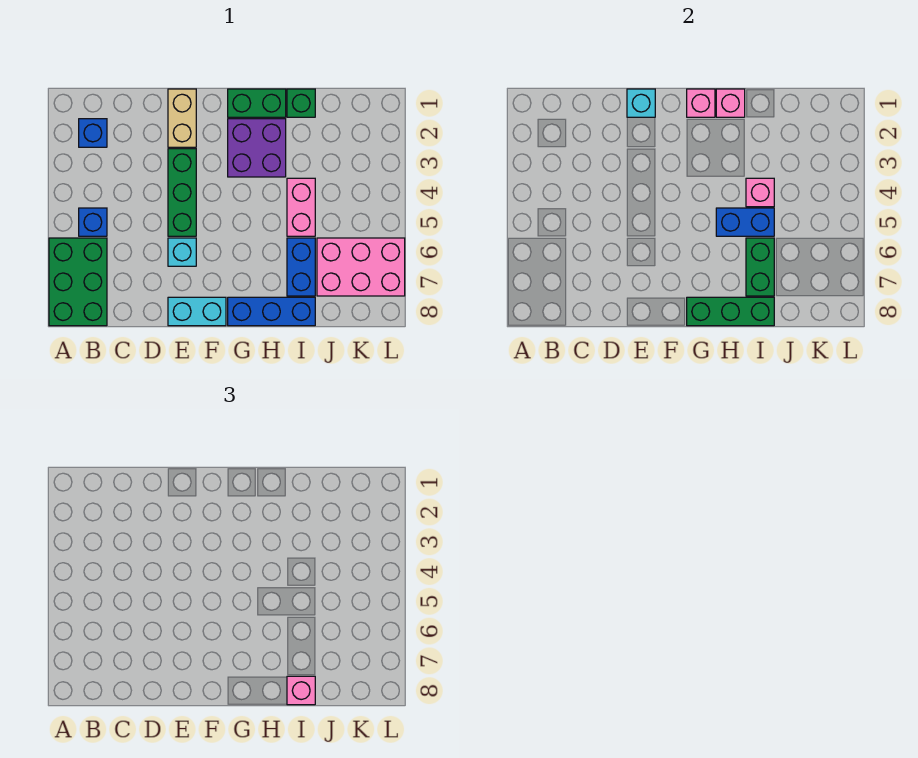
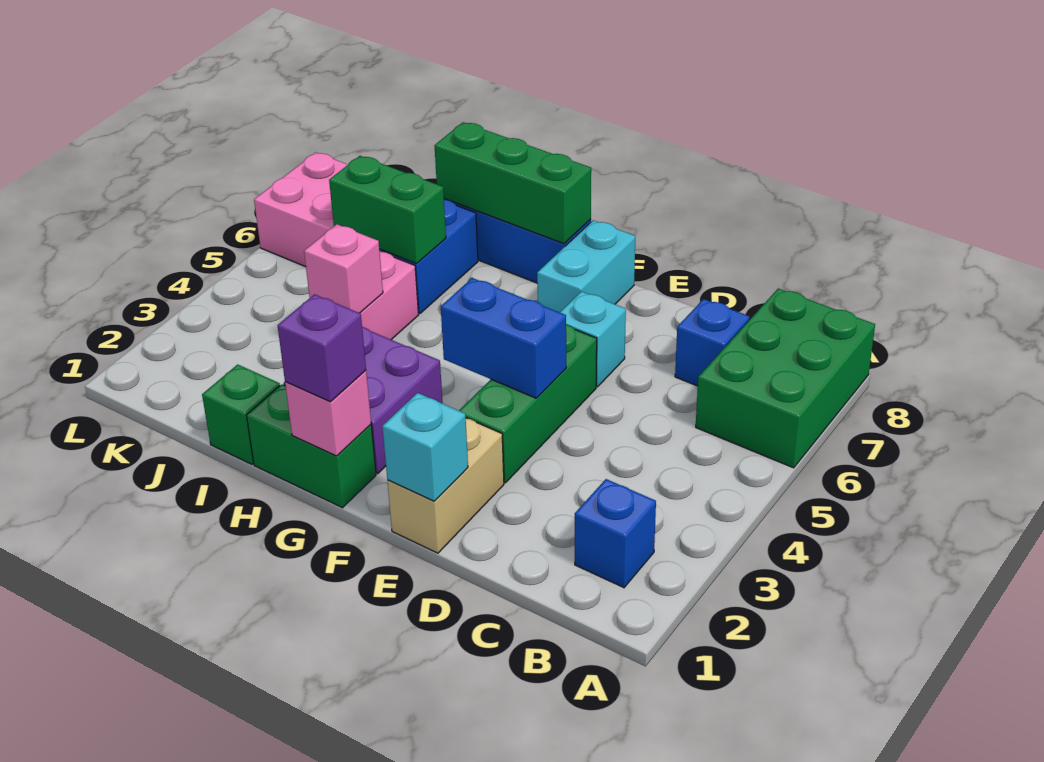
blue brick B5 level 1 -> blue brick C7 level 1
cyan brick E8:F8 level 1 -> cyan brick F7:F8 level 1
none -> purple brick G1 level 3
pink brick H1 level 2 -> none
blue brick H5:I5 level 2 -> blue brick E4:F4 level 2
green brick I6:I7 level 2 -> green brick I6:J6 level 2
pink brick I8 level 3 -> none

